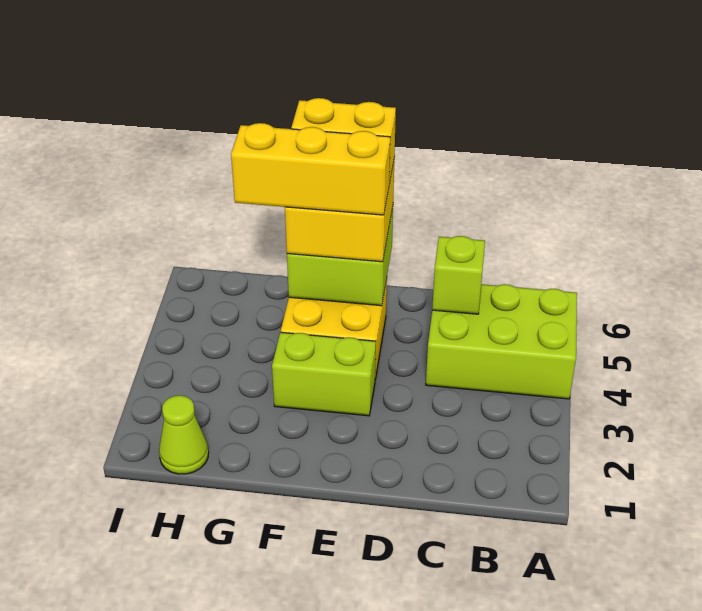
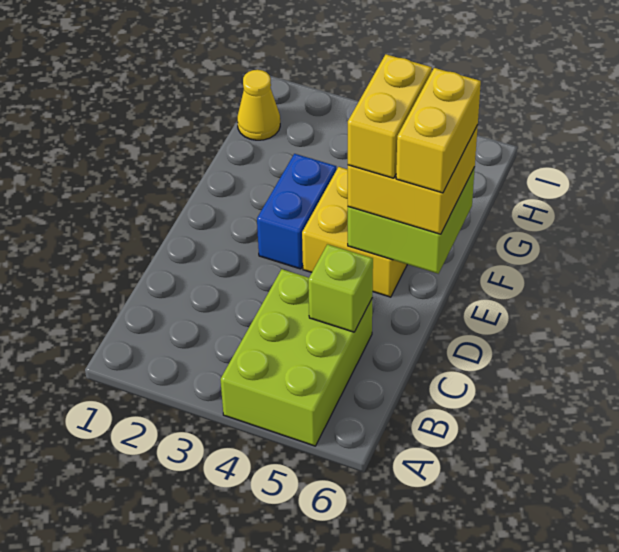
lime brick E3:F3 level 1 -> blue brick E3:F3 level 1
yellow brick E5:G5 level 4 -> yellow brick E5:F5 level 4
lime cone H1 level 1 -> yellow cone H1 level 1

